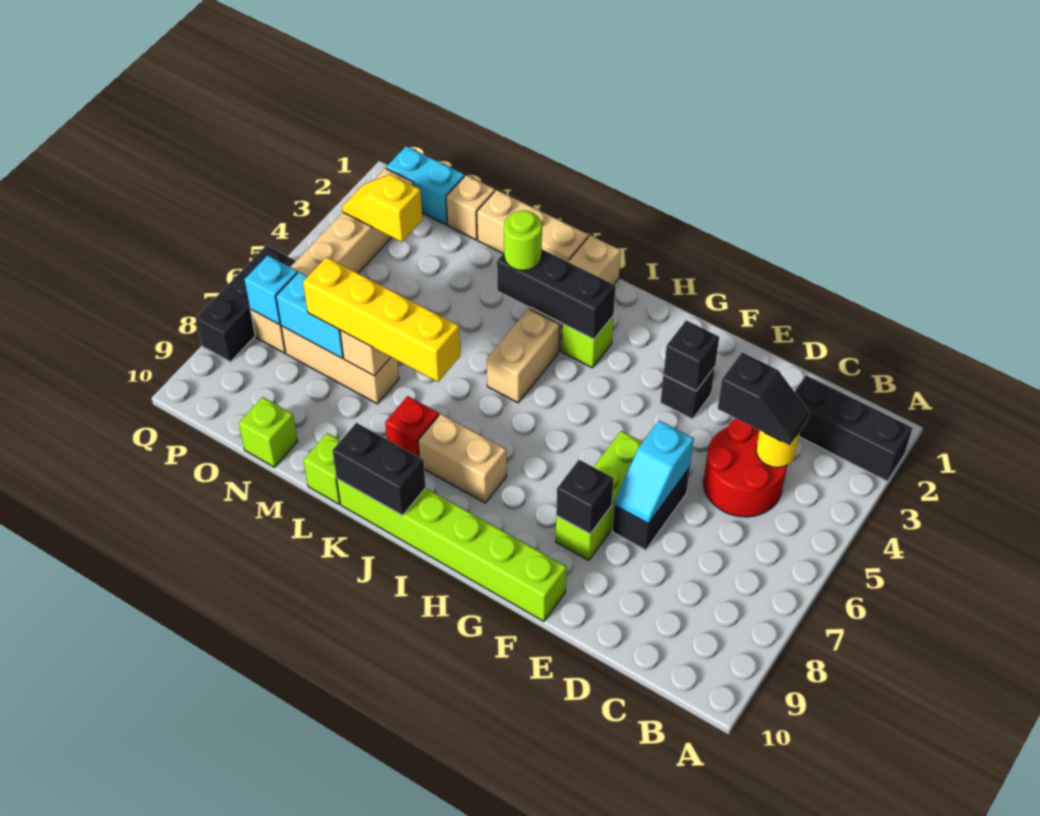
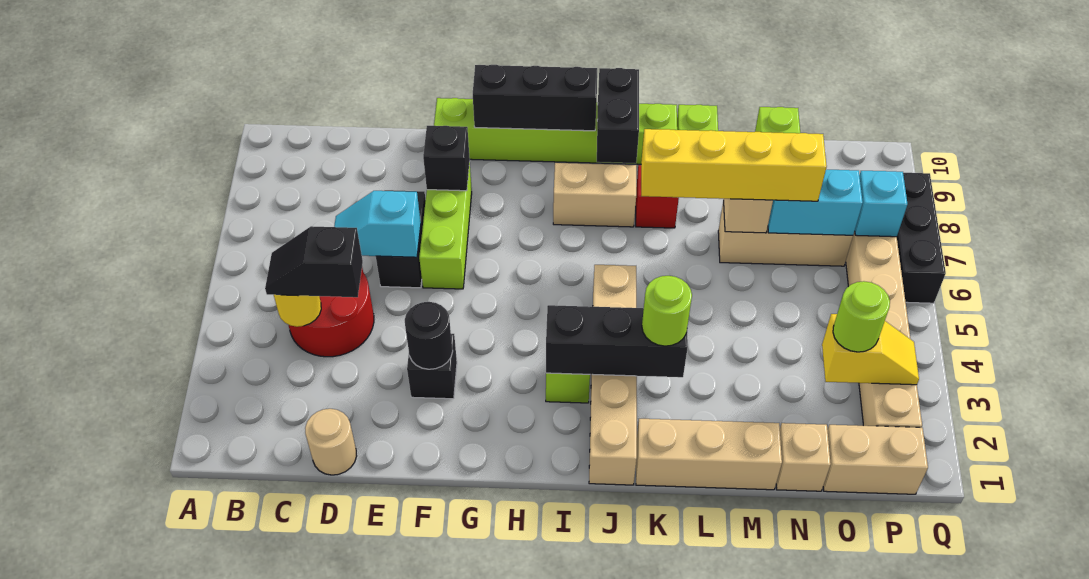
black brick A2:C2 level 1 -> black brick G10:I10 level 2
none -> tan round brick D1 level 1
cyan slope E6:E7 level 2 top 6 -> cyan slope D6:E6 level 2 top E
black brick F3 level 2 -> black round brick F3 level 2
black brick J10:K10 level 2 -> black brick J9:J10 level 2
cyan brick O1:P1 level 1 -> tan brick O1:P1 level 1
none -> lime round brick O3 level 3

